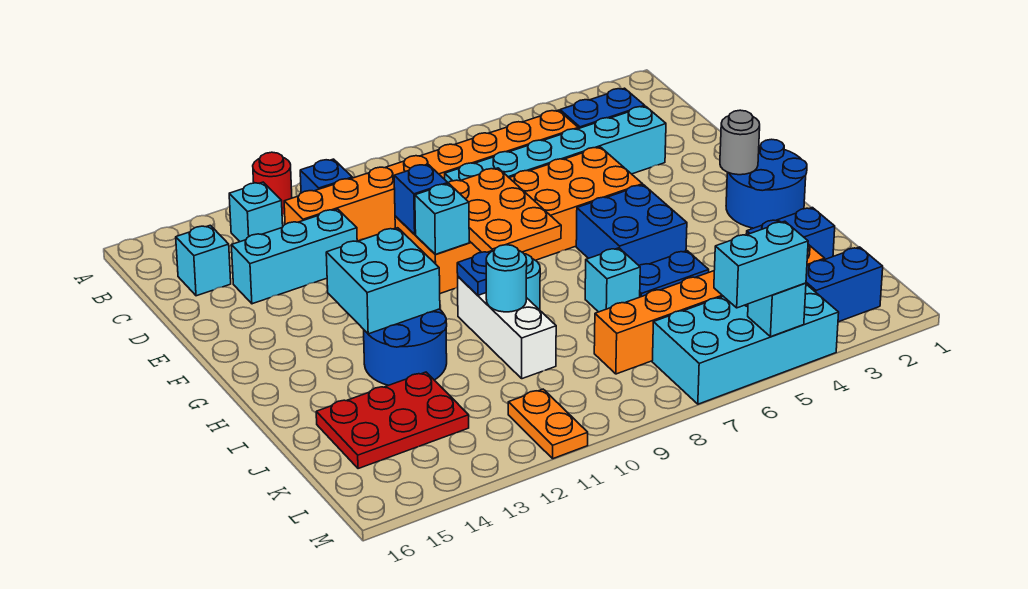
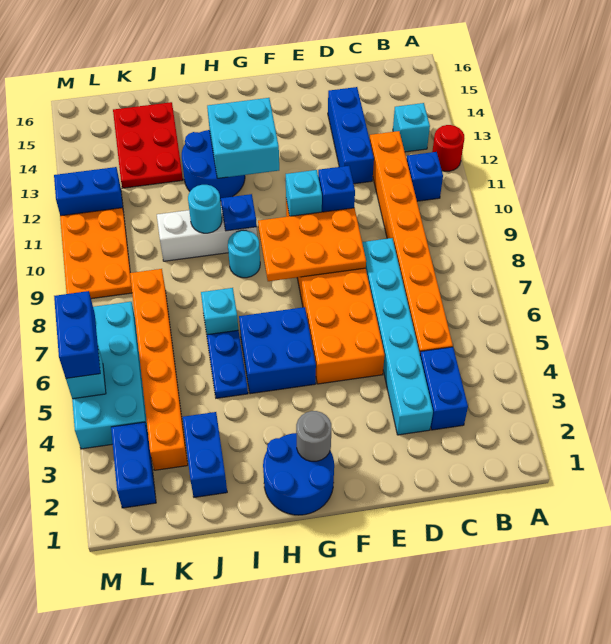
cyan brick C15 level 1 -> none
cyan brick D12:D14 level 1 -> blue brick D12:D14 level 1
orange plate L11:M11 level 1 -> orange plate L9:M11 level 1
none -> blue brick L12:M12 level 1
cyan brick M5:M6 level 3 -> blue brick M5:M6 level 3

